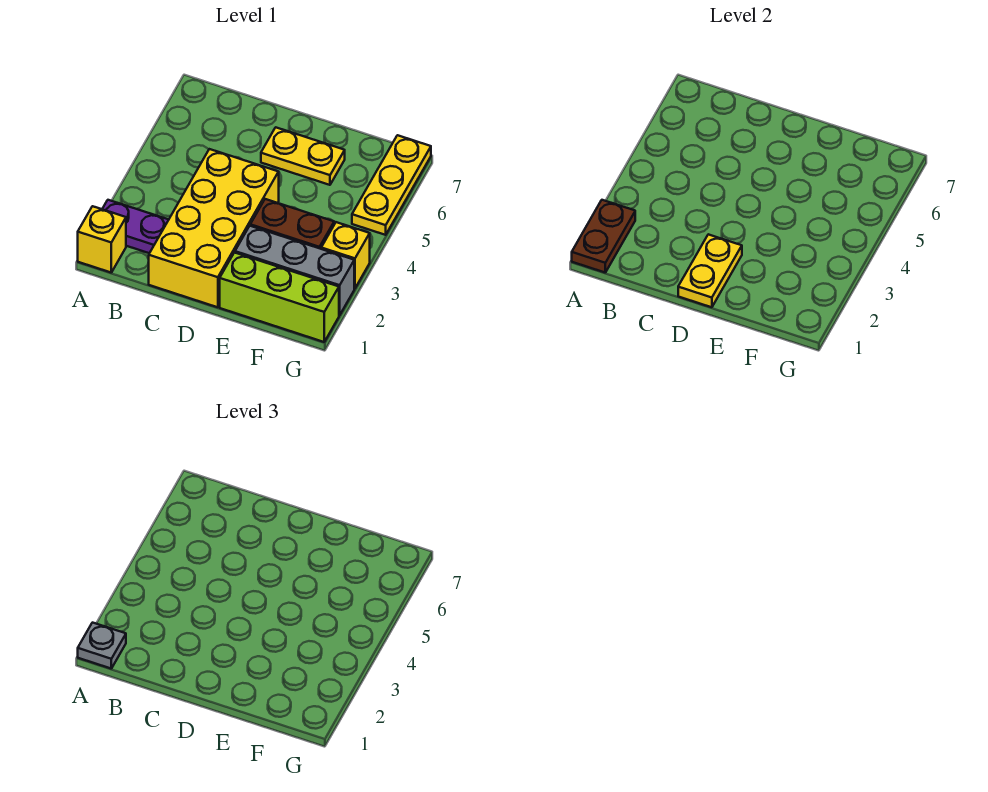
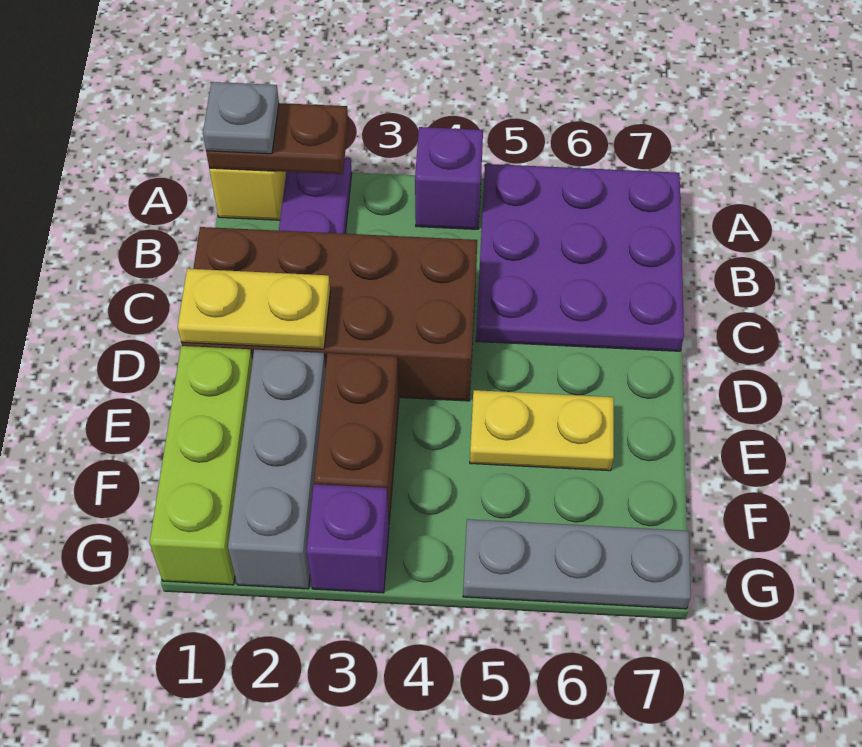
none -> purple brick A4 level 1
none -> purple plate A5:C7 level 1
yellow brick C1:D4 level 1 -> brown brick C1:D4 level 1
yellow plate D6:E6 level 1 -> yellow plate E5:E6 level 1
yellow brick G3 level 1 -> purple brick G3 level 1
yellow plate G5:G7 level 1 -> grey plate G5:G7 level 1

